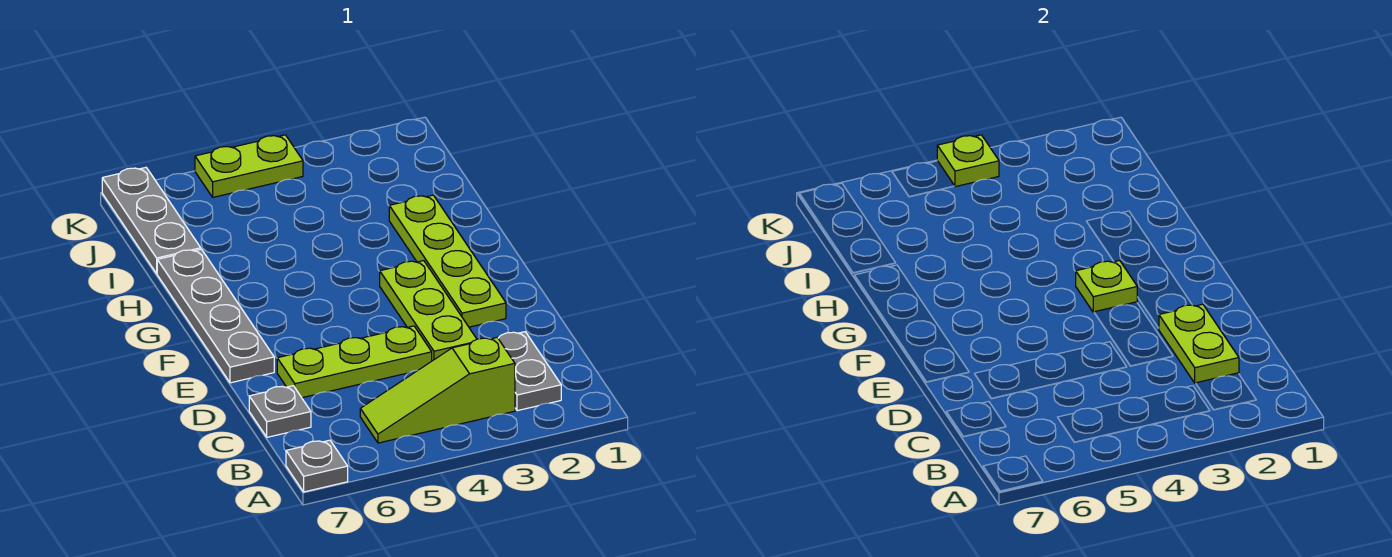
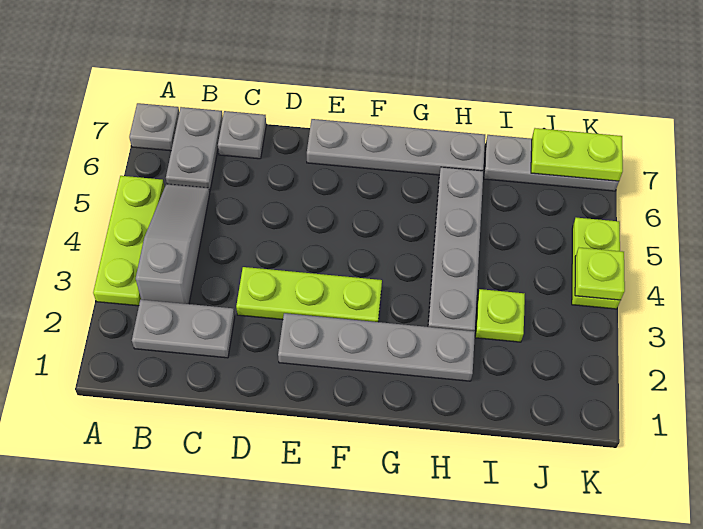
lime slope B3:B5 level 1 top 3 -> grey slope B3:B5 level 1 top 3
none -> grey plate B6:B7 level 1
lime plate C2:D2 level 2 -> lime plate J7:K7 level 2
lime plate D4:D6 level 1 -> lime plate A3:A5 level 1
lime plate E2:H2 level 1 -> grey plate E2:H2 level 1
lime plate F3 level 2 -> lime plate I3 level 1
none -> grey plate H3:H6 level 1

